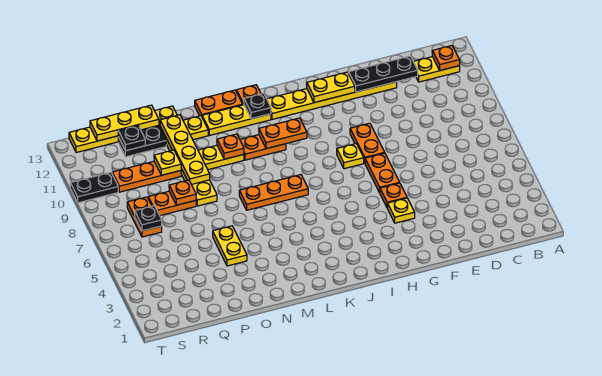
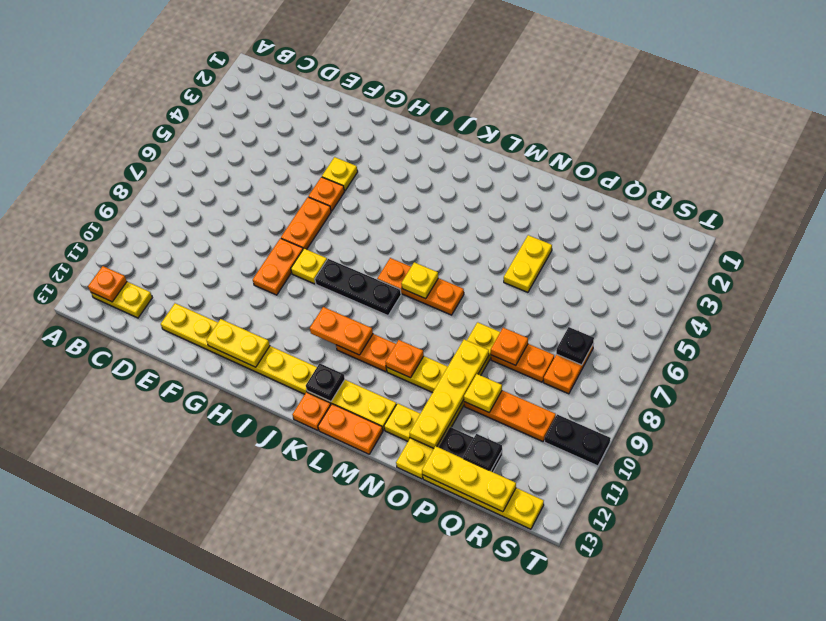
black plate D12:F12 level 2 -> black plate I8:K8 level 1
none -> yellow plate L7 level 2

